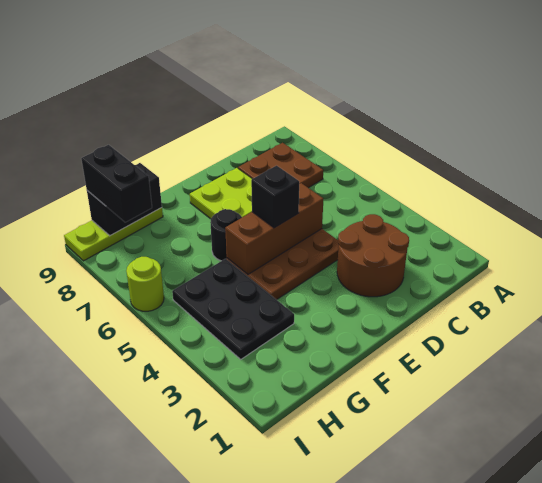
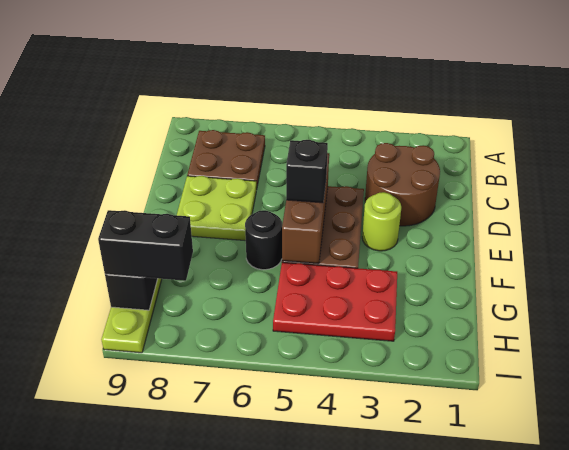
black plate G3:H5 level 1 -> red plate G3:H5 level 1
lime round brick I6 level 1 -> lime round brick E3 level 1

